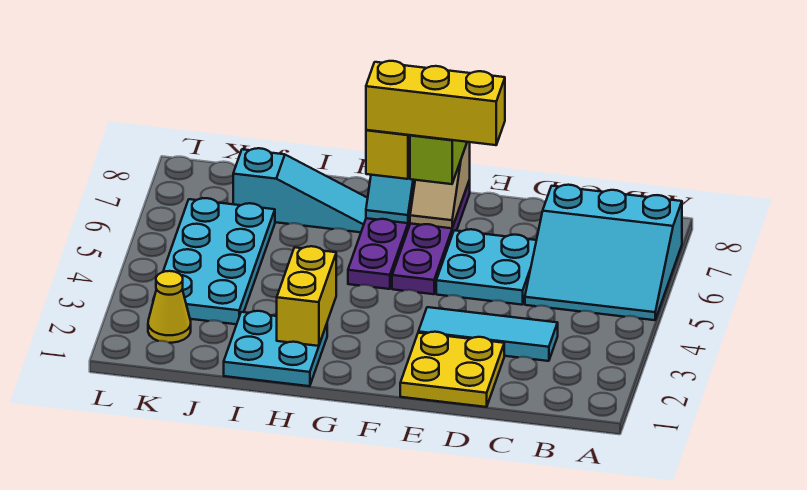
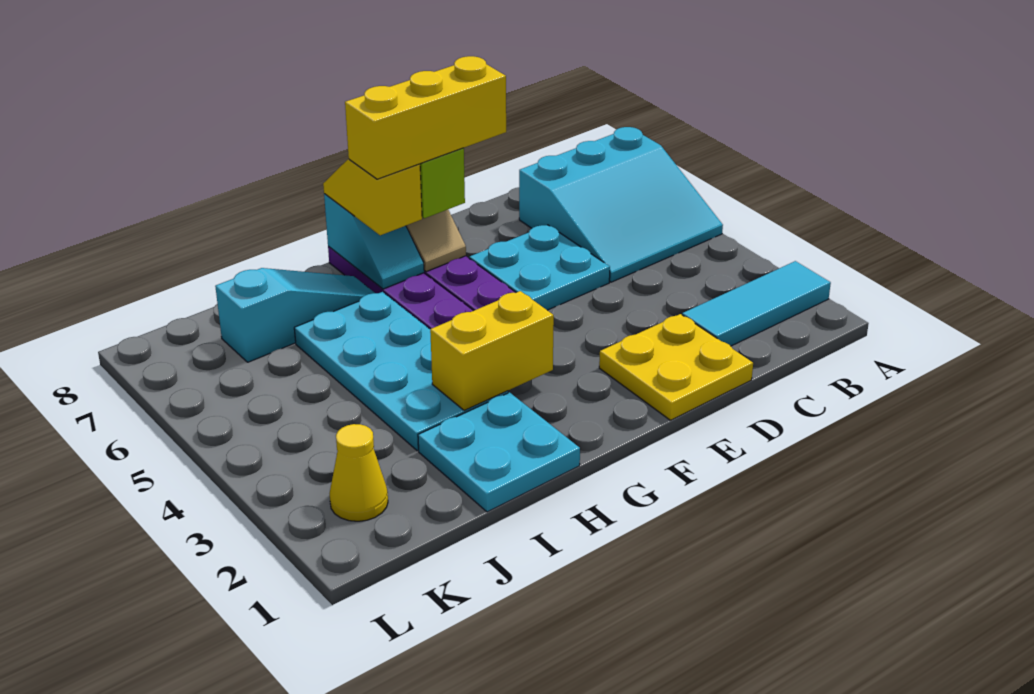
cyan tile C3:E3 level 1 -> cyan tile A2:C2 level 1
yellow brick H2:H3 level 2 -> yellow brick G3:H3 level 2
cyan plate J3:K6 level 1 -> cyan plate H3:I6 level 1

